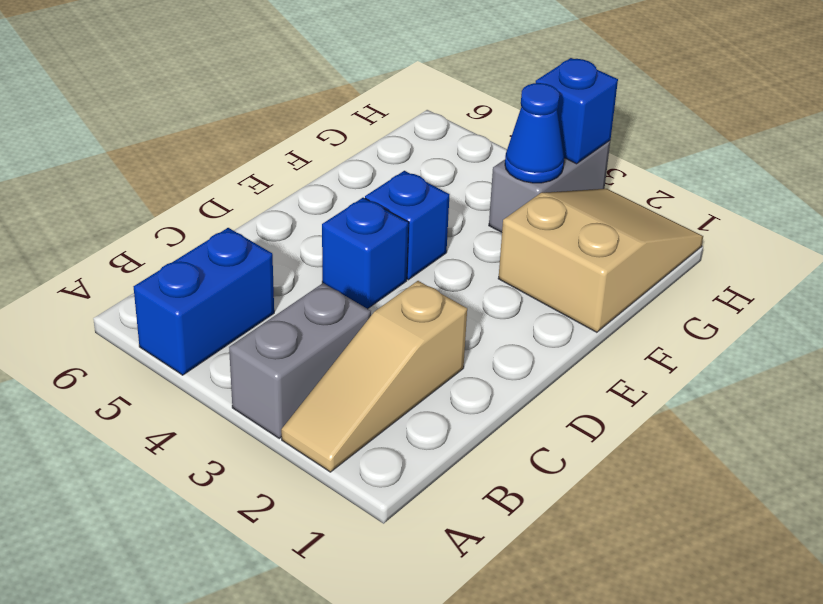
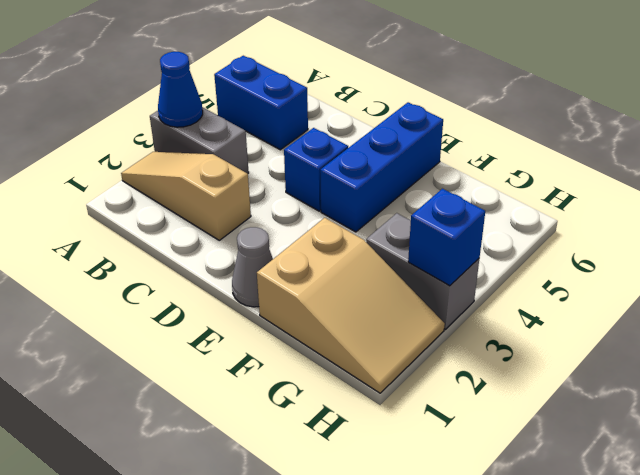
none -> grey cone E1 level 1
blue brick E4 level 1 -> blue brick E4:E6 level 1
blue cone G3 level 2 -> blue cone A3 level 2

